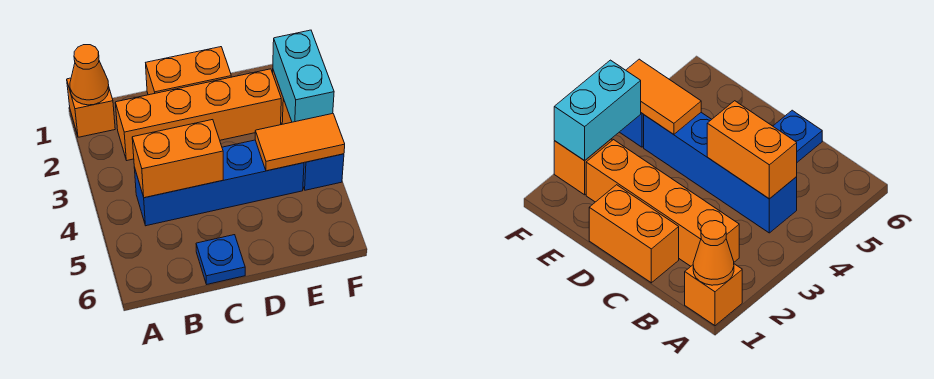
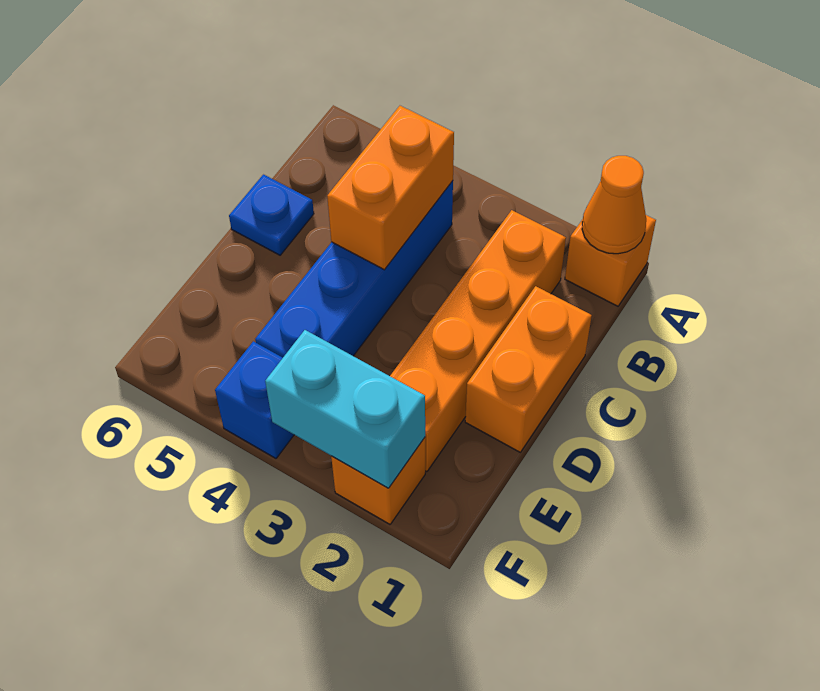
orange tile E4:F4 level 2 -> none

